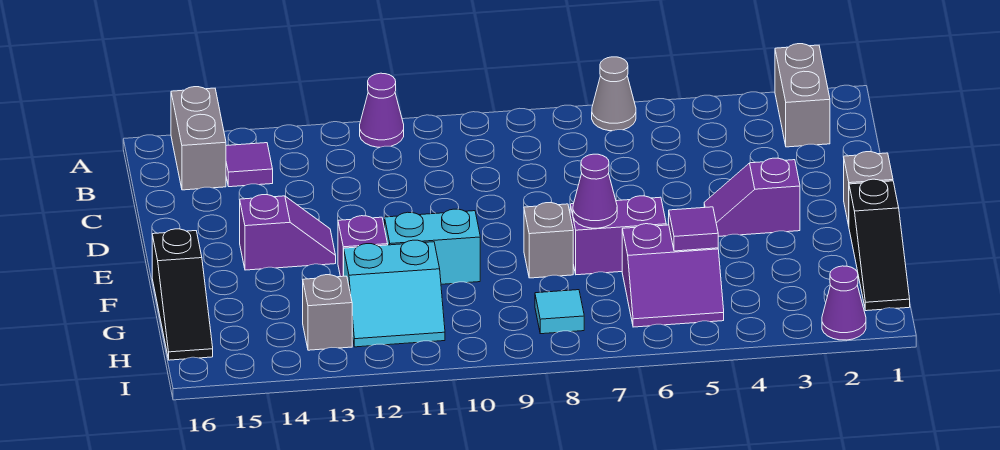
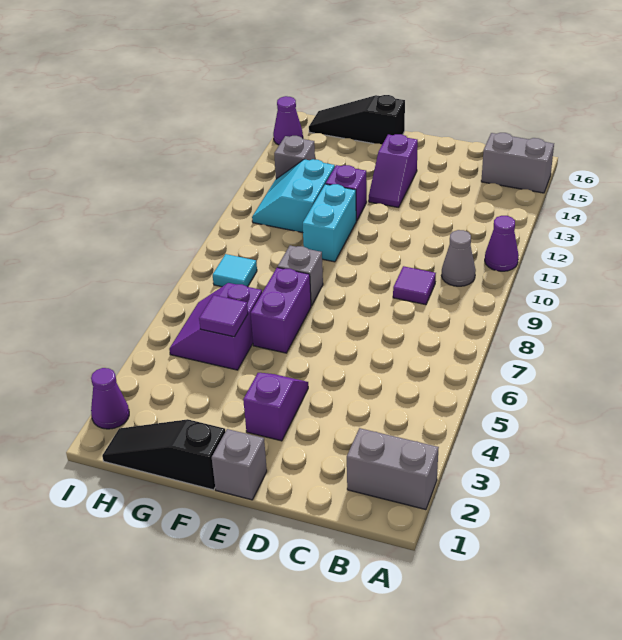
grey cone A6 level 1 -> grey cone B10 level 1
purple tile B14 level 1 -> purple tile C9 level 1
purple cone F7 level 2 -> purple cone I15 level 1

